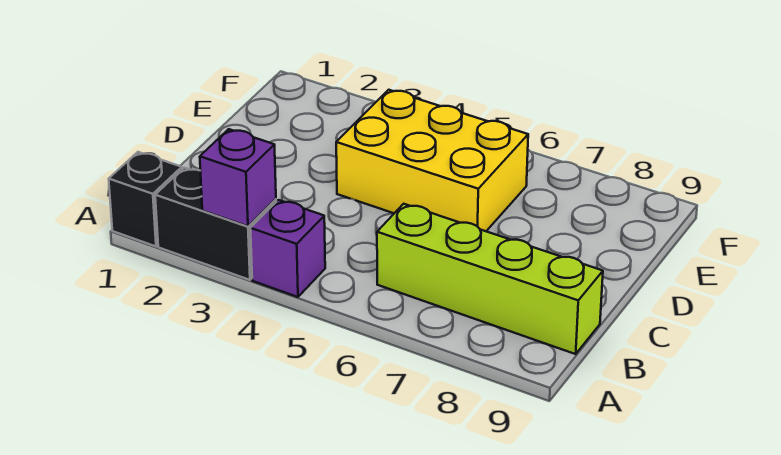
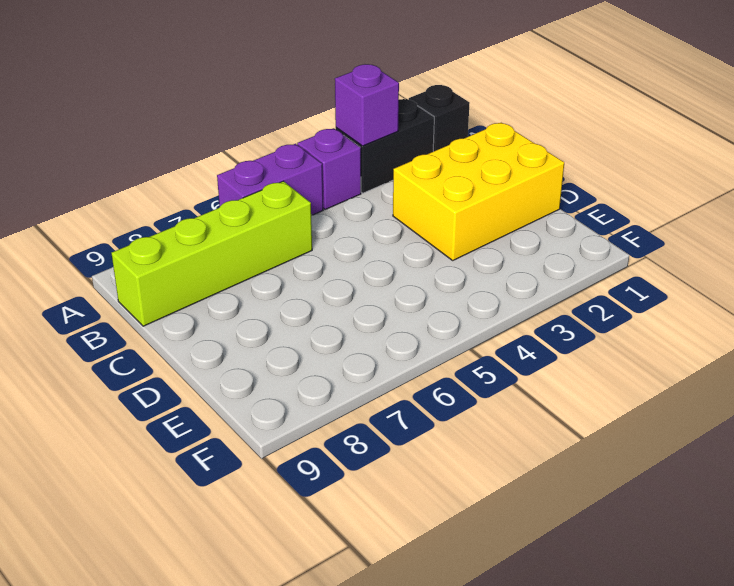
none -> purple brick A5:A6 level 1
yellow brick D4:E6 level 1 -> yellow brick C1:D3 level 1

